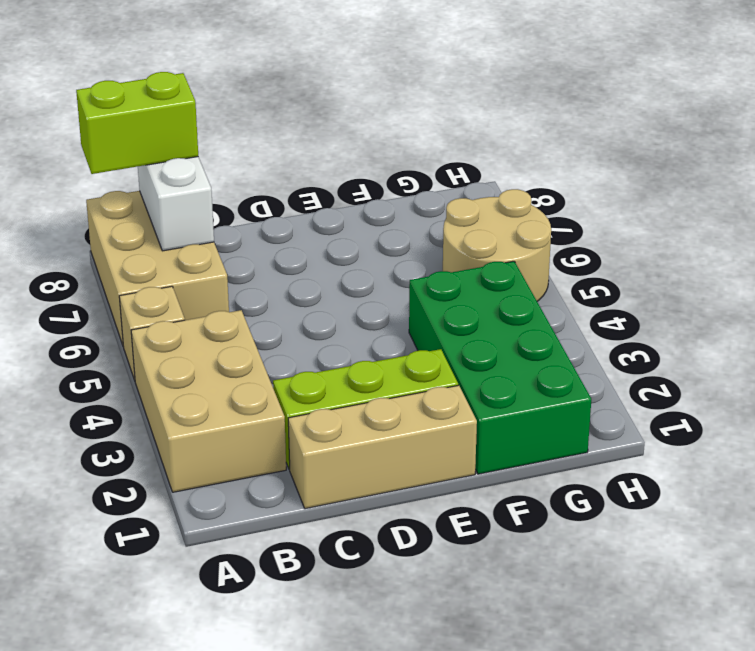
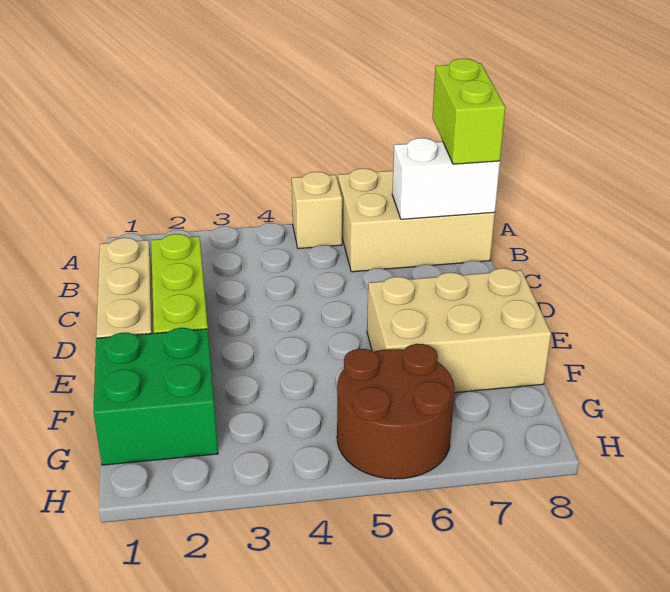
tan brick A2:B4 level 1 -> tan brick E6:F8 level 1
green brick F1:G4 level 1 -> green brick F1:G2 level 1
tan round brick G5:H6 level 1 -> brown round brick G5:H6 level 1

